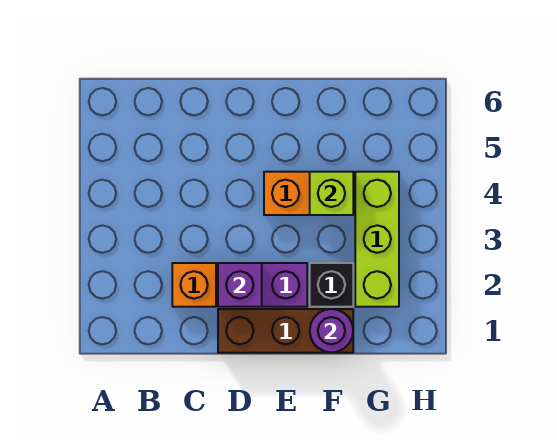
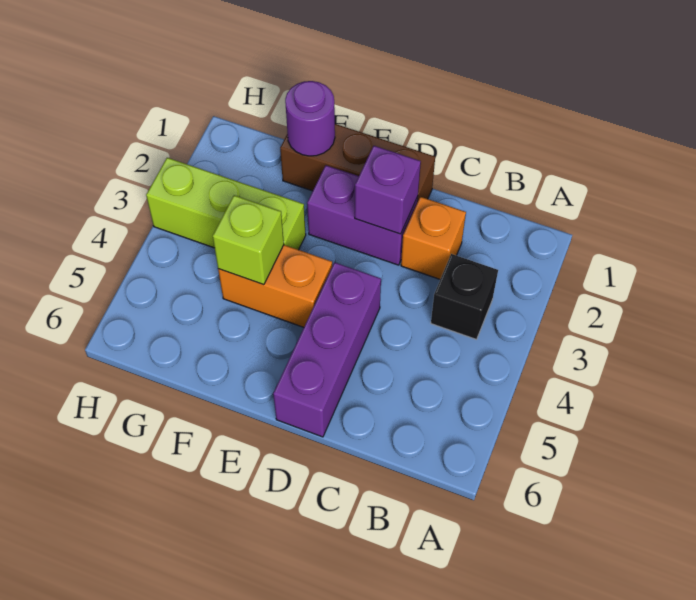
none -> purple brick D4:D6 level 1
black brick F2 level 1 -> black brick B3 level 1
lime brick G2:G4 level 1 -> lime brick F3:H3 level 1

